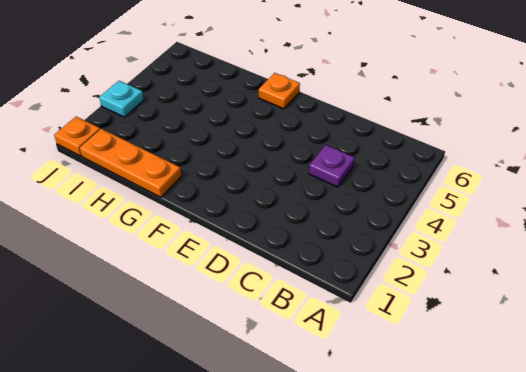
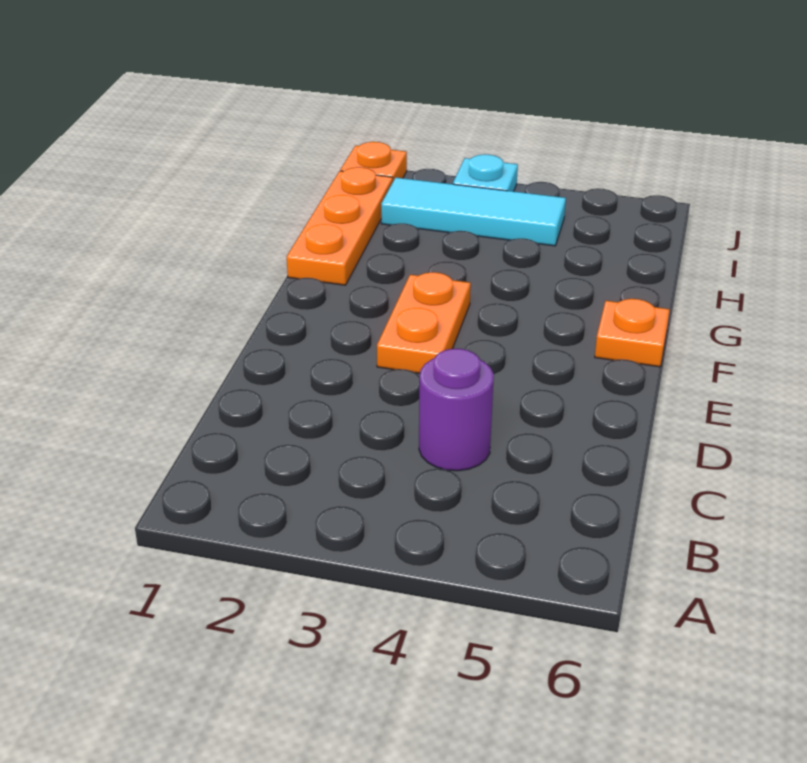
purple plate C4 level 1 -> purple round brick C4 level 1
none -> orange plate E3:F3 level 1
none -> cyan tile I2:I4 level 1

